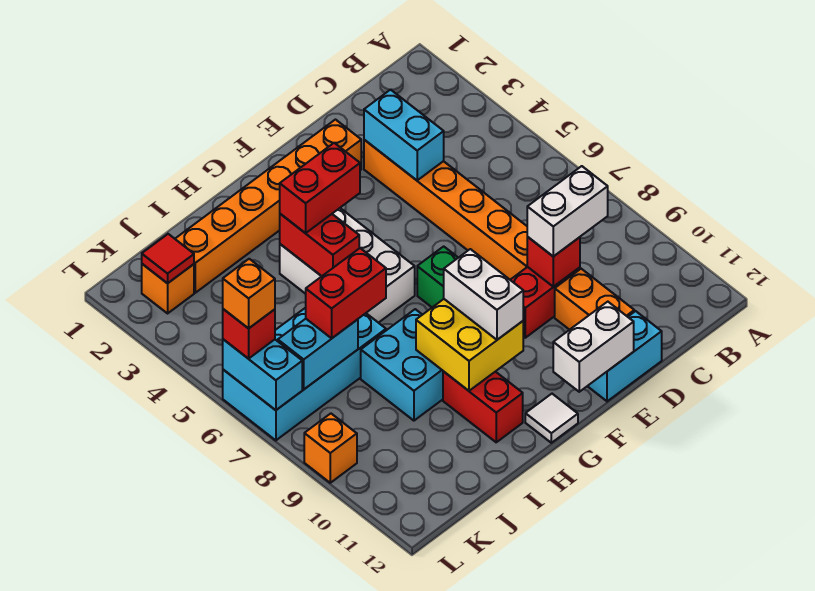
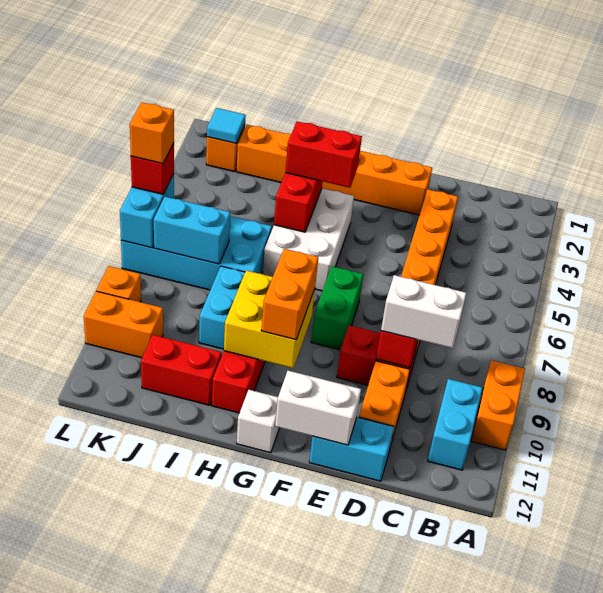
none -> orange brick A9:A10 level 1
cyan brick D3:D4 level 2 -> cyan brick B10:B11 level 1
white brick G9:G10 level 3 -> orange brick G9:G10 level 3
white tile G12 level 1 -> white brick G12 level 1
red brick I7:J7 level 3 -> red brick I11:J11 level 1
red tile K2 level 2 -> cyan tile K2 level 2
none -> orange brick K10:L10 level 1

